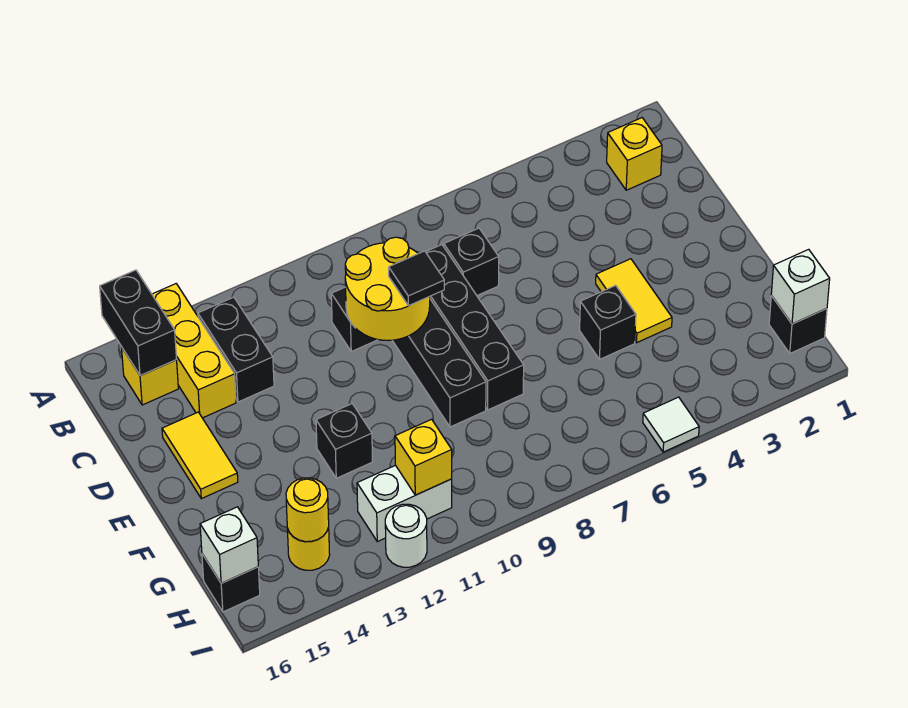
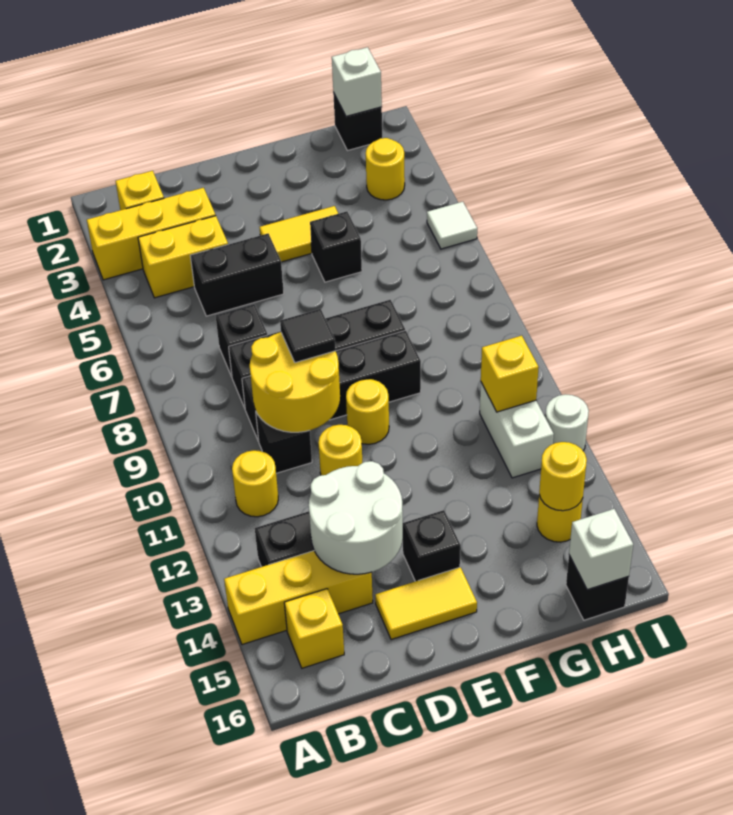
none -> yellow brick A3:C3 level 1
black brick A15:B15 level 2 -> black brick C5:D5 level 1
none -> yellow brick B4:C4 level 1
none -> yellow round brick B11 level 1
none -> white round brick C13:D14 level 2
none -> yellow round brick D11 level 1
none -> yellow round brick E10 level 1
black brick F12 level 1 -> black brick E14 level 1
none -> yellow round brick H3 level 1

